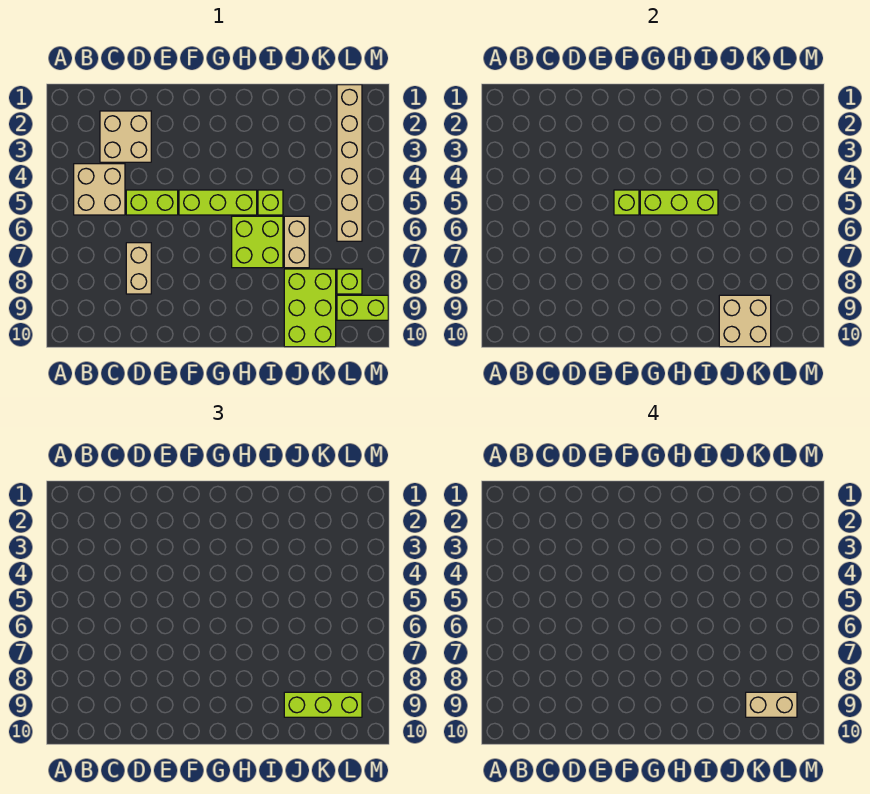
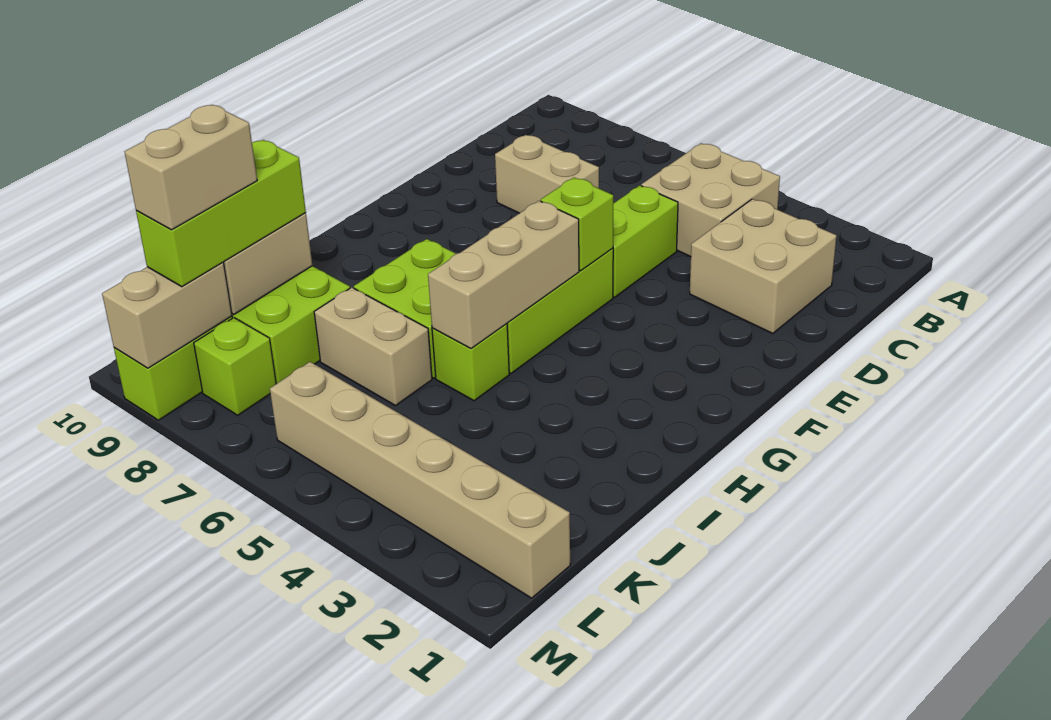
lime brick G5:I5 level 2 -> tan brick G5:I5 level 2
none -> tan brick L9:M9 level 2

